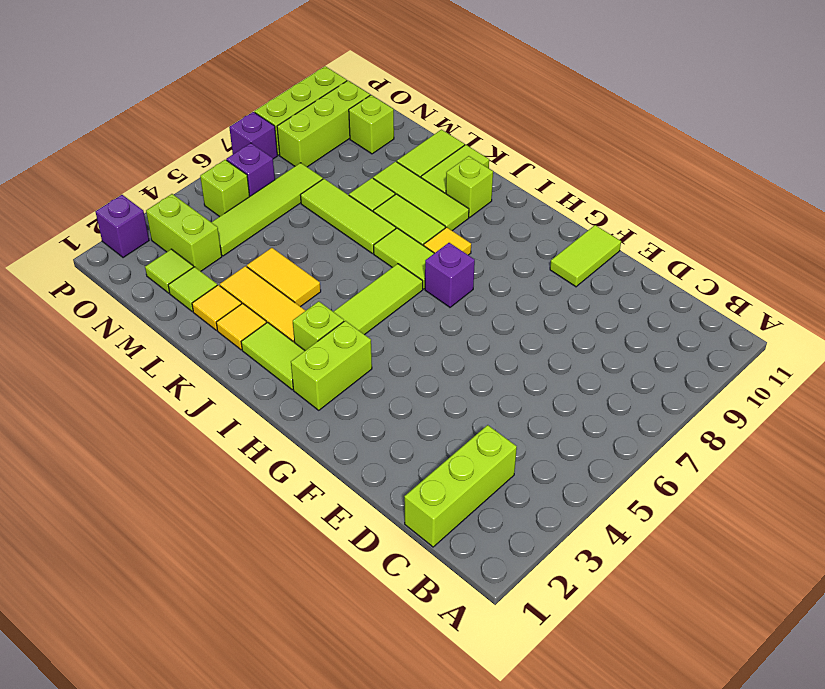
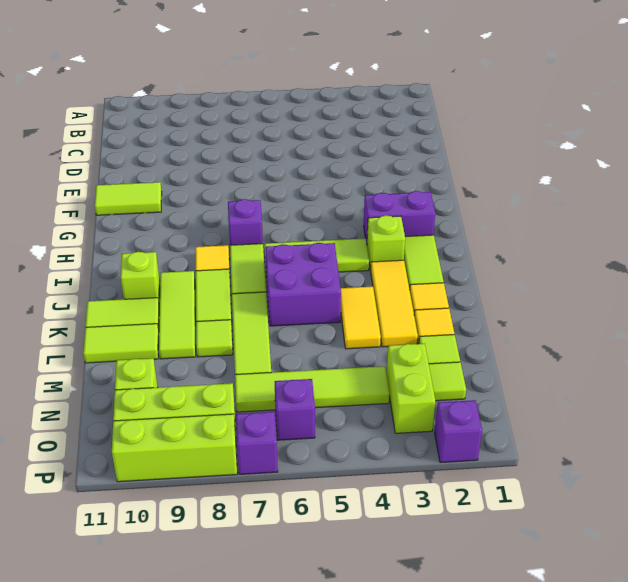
lime brick C1:C3 level 1 -> none
lime brick H2:H3 level 1 -> purple brick H2:H3 level 1
none -> purple brick J5:K6 level 1
lime brick O5 level 1 -> none

